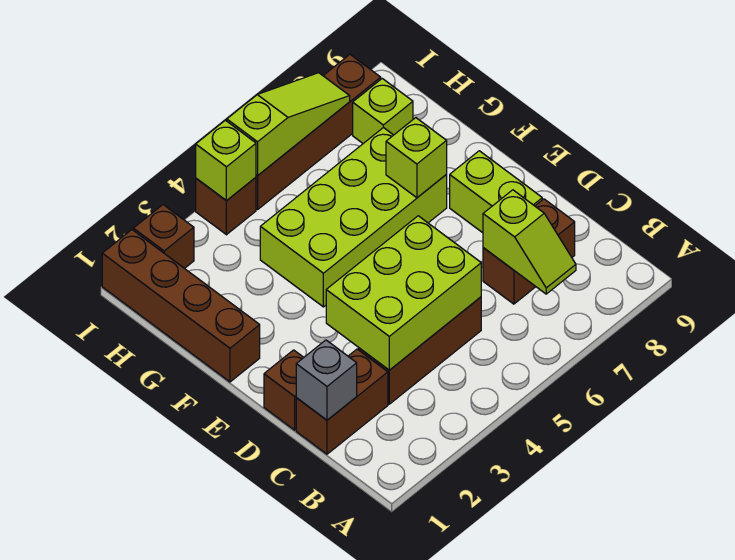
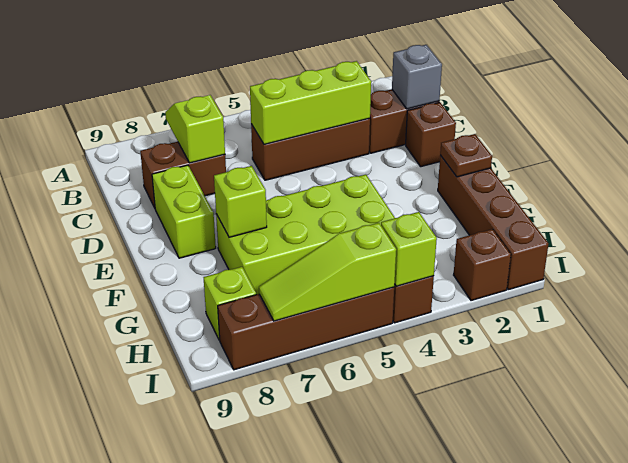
lime brick C3:D5 level 2 -> lime brick C3:C5 level 2
none -> brown plate F1 level 2

